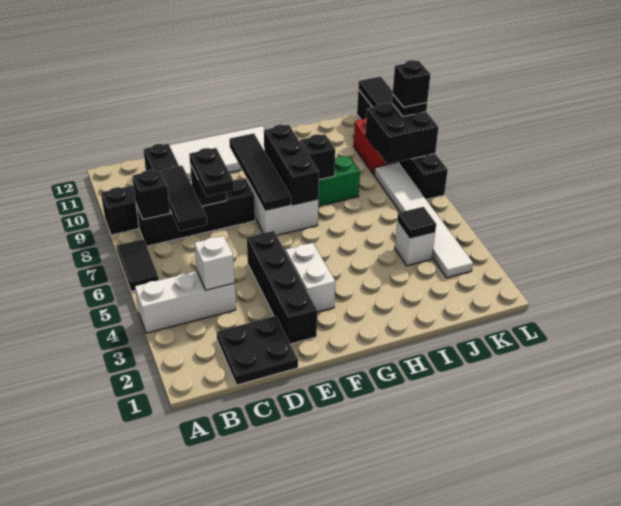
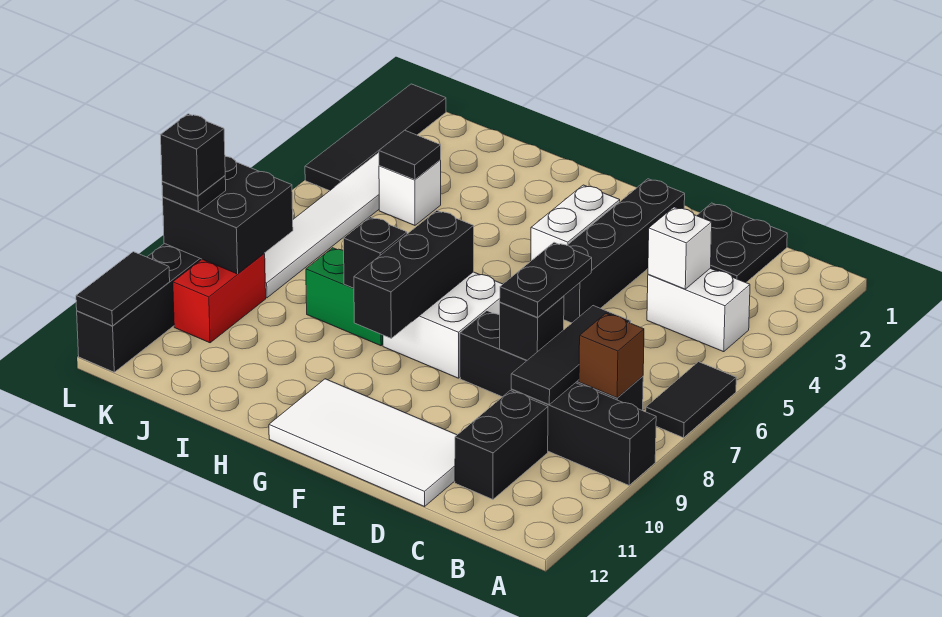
white brick A4:C4 level 1 -> white brick B4:C4 level 1
black brick B8 level 2 -> brown brick B8 level 2
black tile F7:F10 level 2 -> black tile L1:L4 level 1

